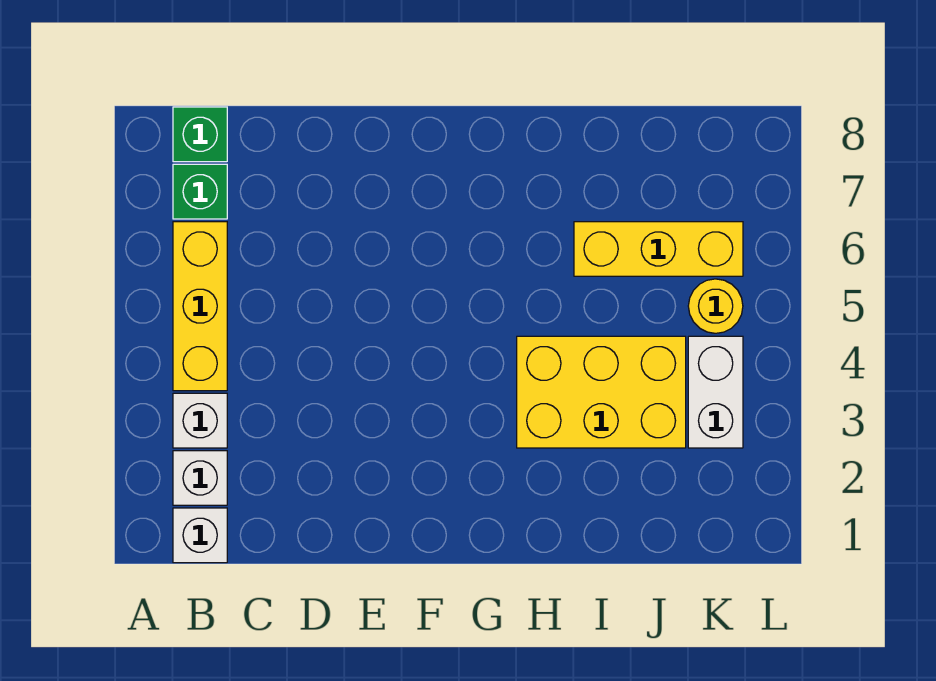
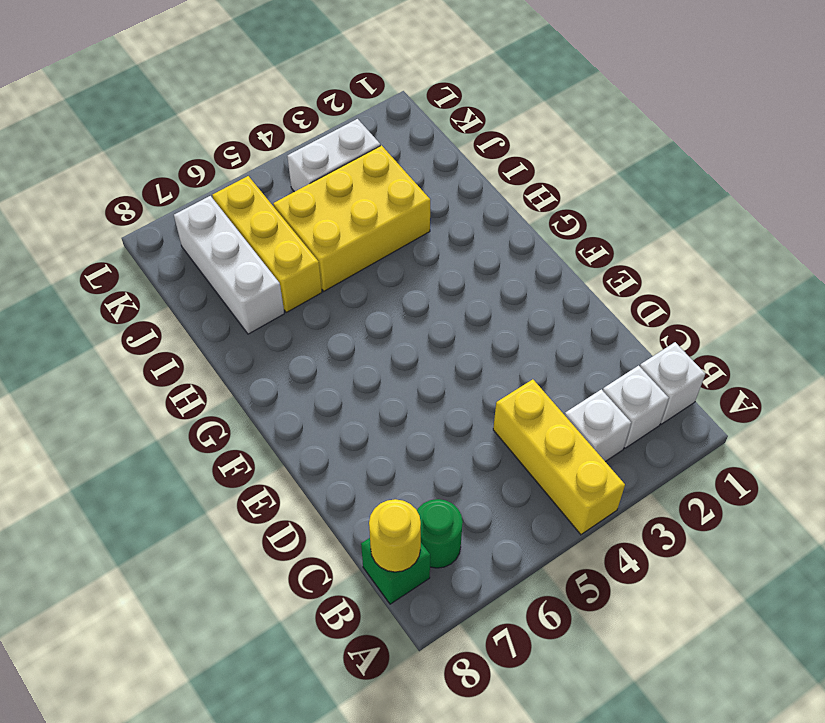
yellow brick B4:B6 level 1 -> yellow brick A4:C4 level 1
green brick B7 level 1 -> green round brick B7 level 1
yellow brick H3:J4 level 1 -> yellow brick I3:J5 level 1
none -> white brick I7:K7 level 1
yellow round brick K5 level 1 -> yellow round brick B8 level 2

